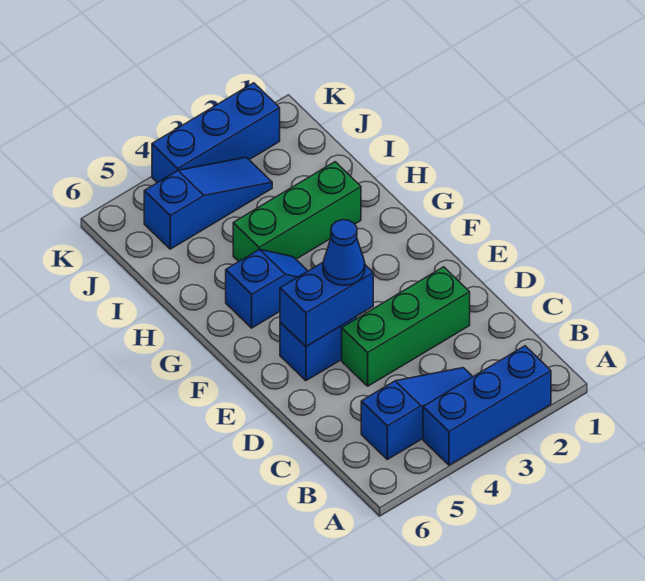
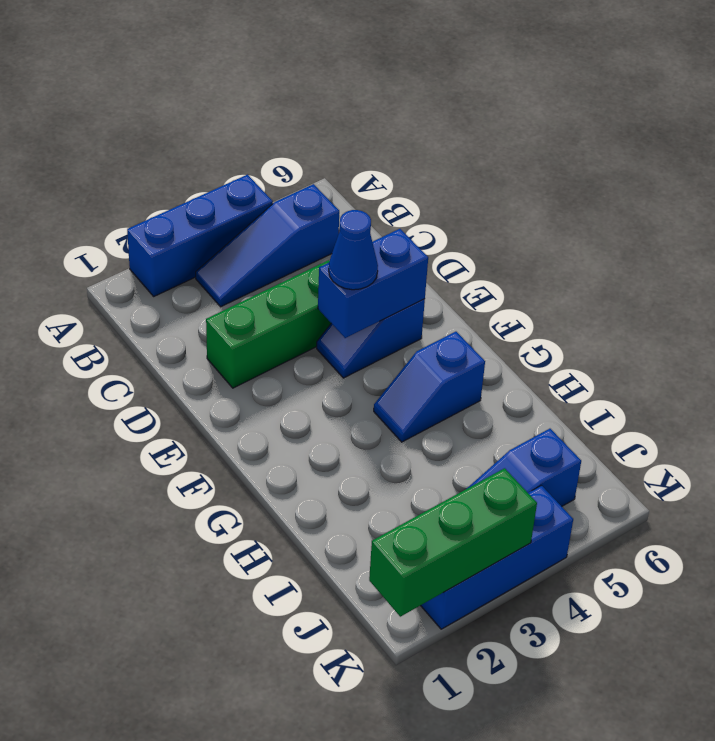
green brick H2:H4 level 1 -> green brick K1:K3 level 2

